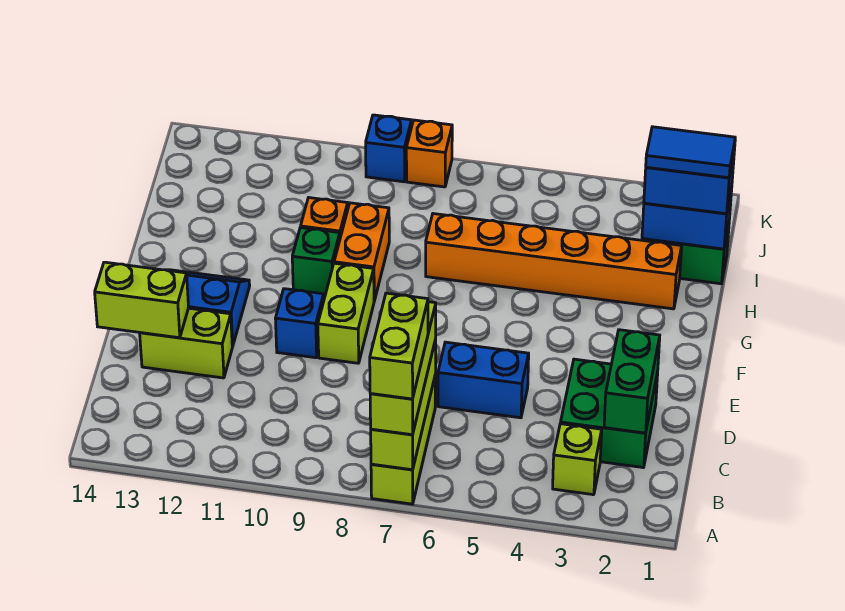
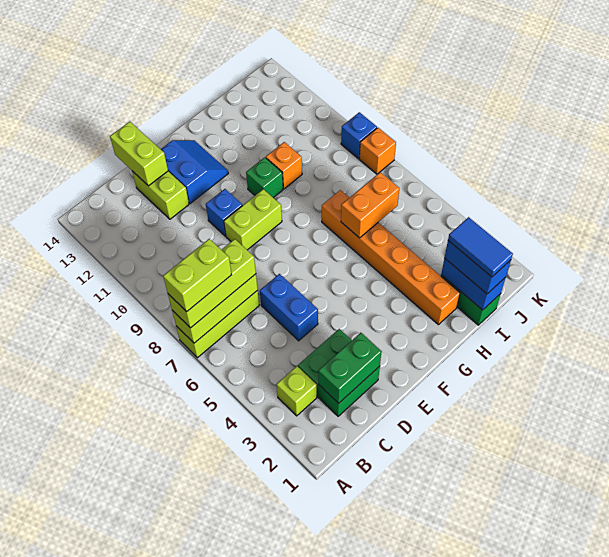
orange brick G9:H9 level 1 -> orange brick H6:I6 level 2

